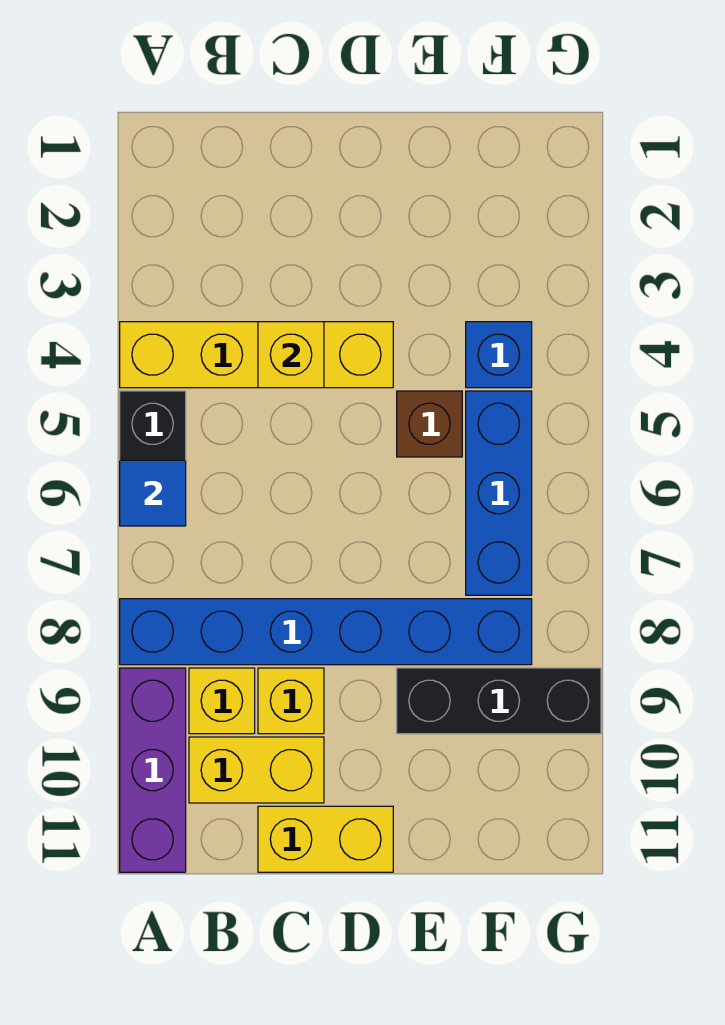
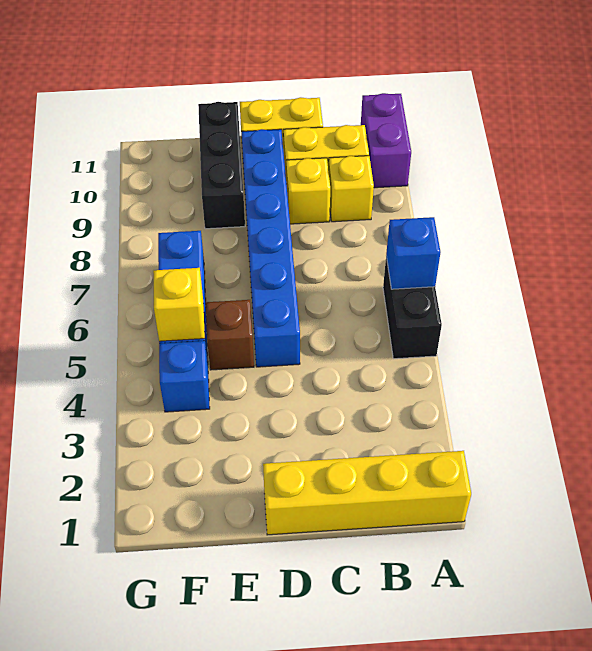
yellow brick A4:D4 level 1 -> yellow brick A1:D1 level 1
blue tile A6 level 2 -> blue brick A6 level 2
blue brick A8:F8 level 1 -> blue brick D5:D10 level 1
purple brick A9:A11 level 1 -> purple brick A10:A11 level 1
yellow brick C4 level 2 -> yellow brick F5 level 2
black brick E9:G9 level 1 -> black brick E9:E11 level 1

